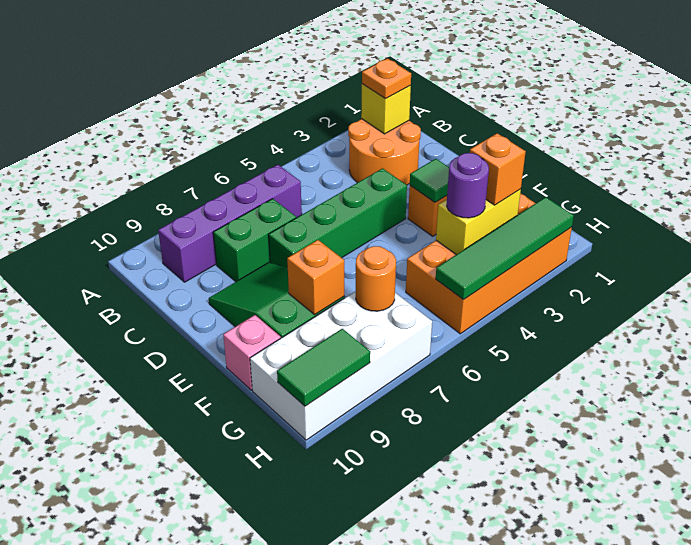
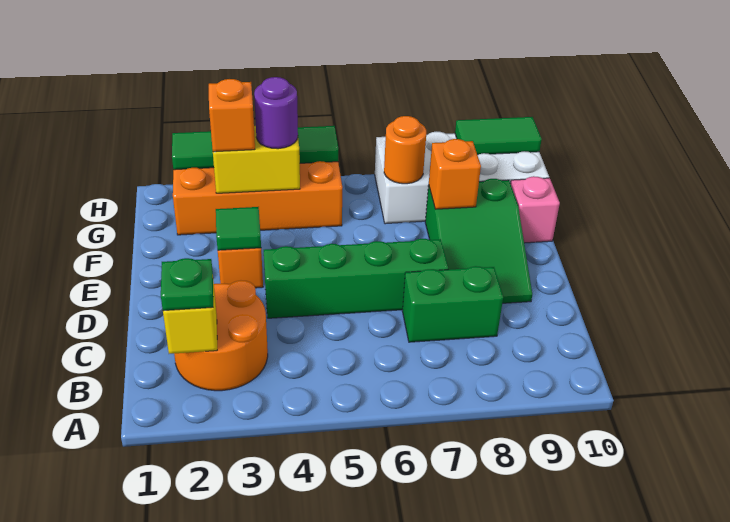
orange plate B2 level 3 -> green plate B2 level 3
purple brick B6:B9 level 1 -> none

